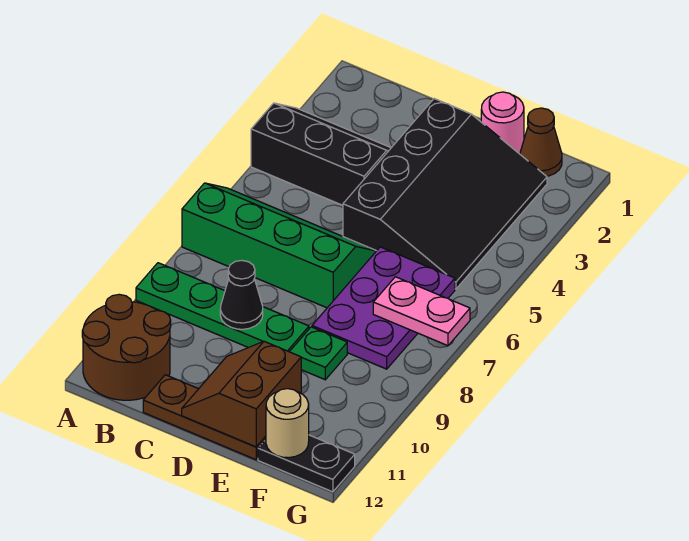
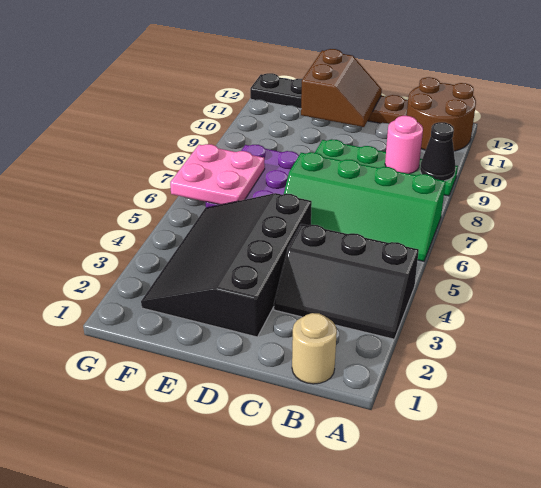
black cone C9 level 2 -> black cone A9 level 2
pink round brick E1 level 1 -> pink round brick B9 level 2
green plate E9 level 1 -> none
brown cone F1 level 1 -> none
pink plate F7:G7 level 2 -> pink plate F6:G7 level 2
tan round brick F12 level 2 -> tan round brick B1 level 1

